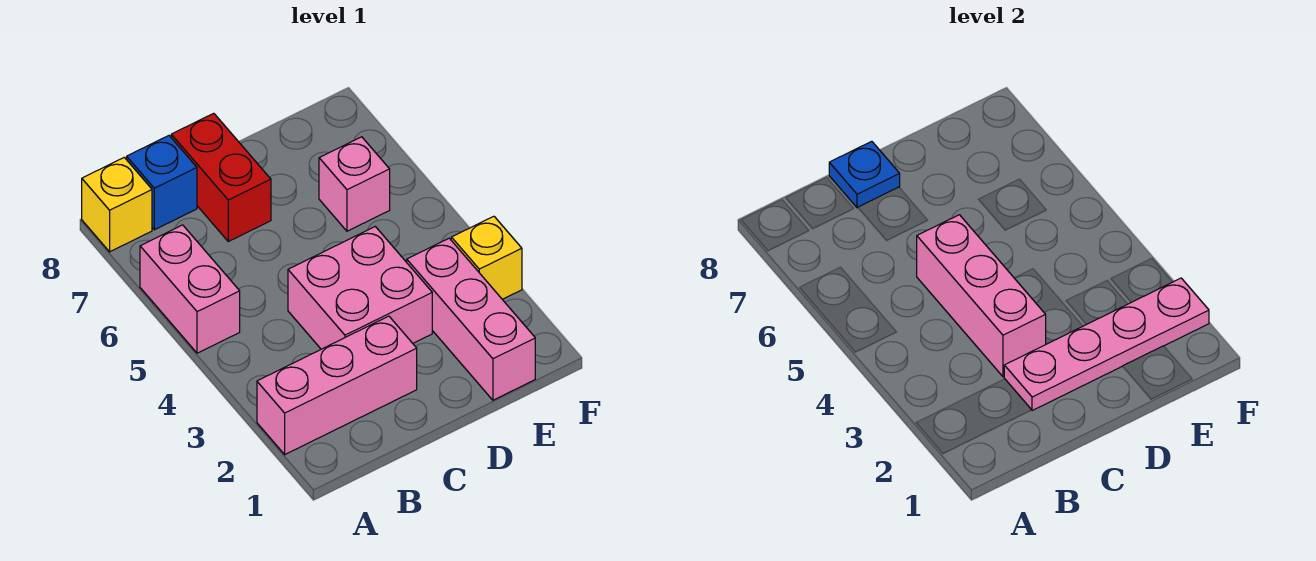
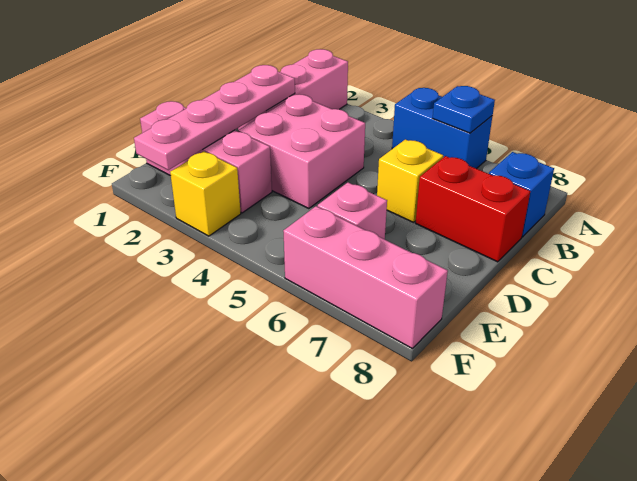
pink brick A5:A6 level 1 -> blue brick A5:A6 level 1
yellow brick A8 level 1 -> yellow brick C6 level 1
pink brick C3:C5 level 2 -> pink brick F6:F8 level 1
blue plate C8 level 2 -> blue plate A6 level 2

